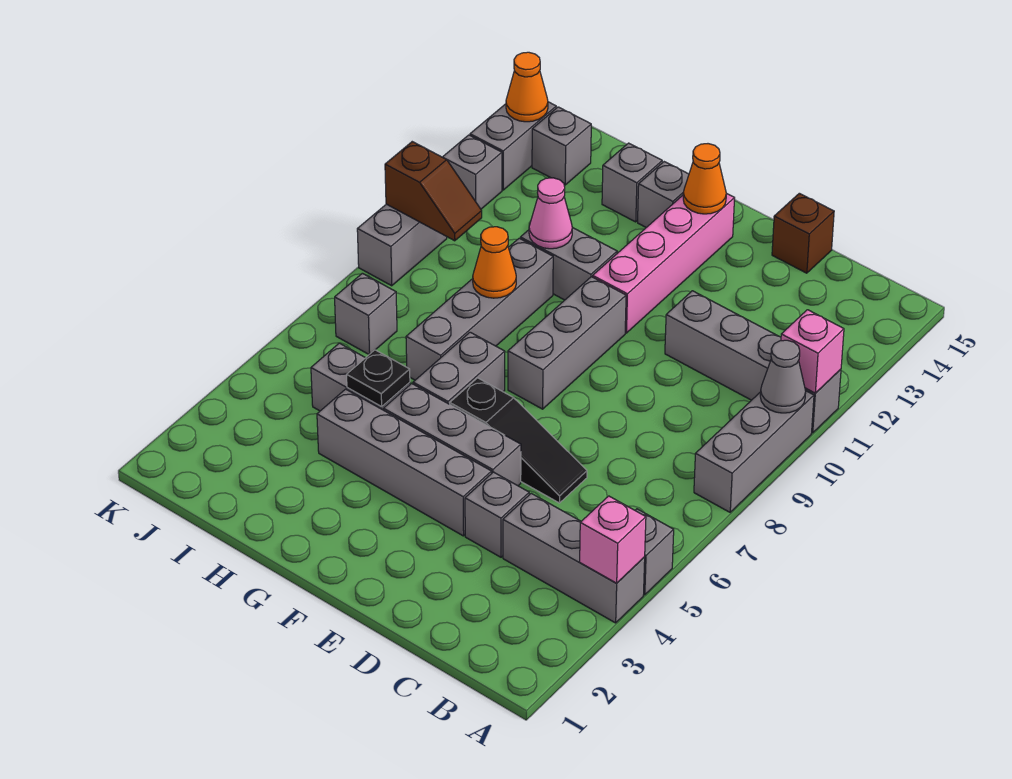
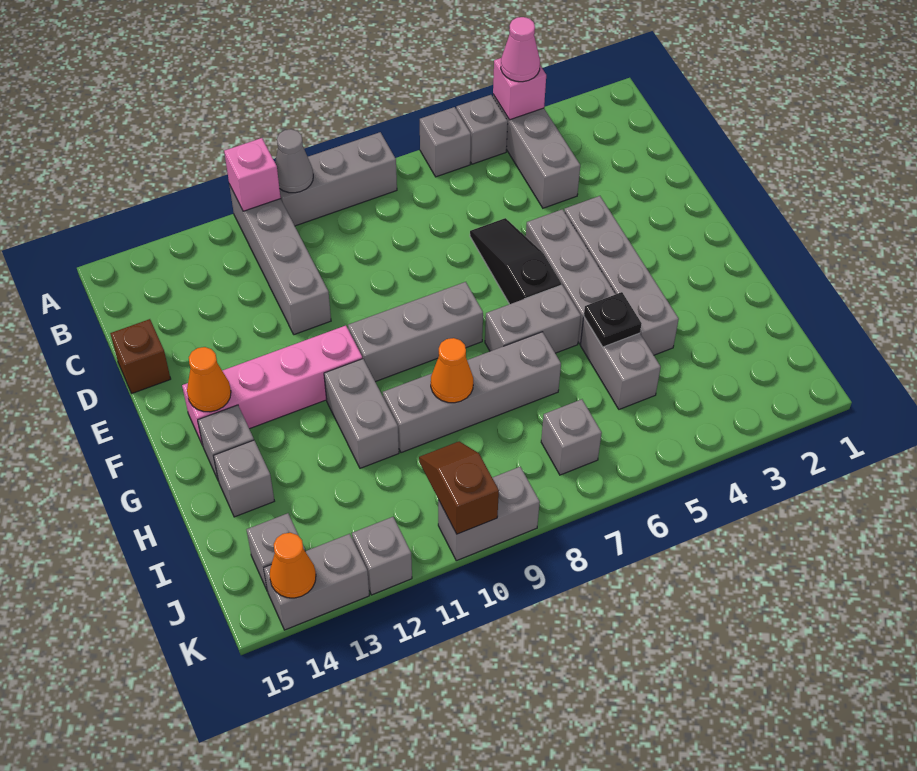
grey brick D4 level 1 -> grey brick A6 level 1
pink cone H11 level 2 -> pink cone A4 level 3

